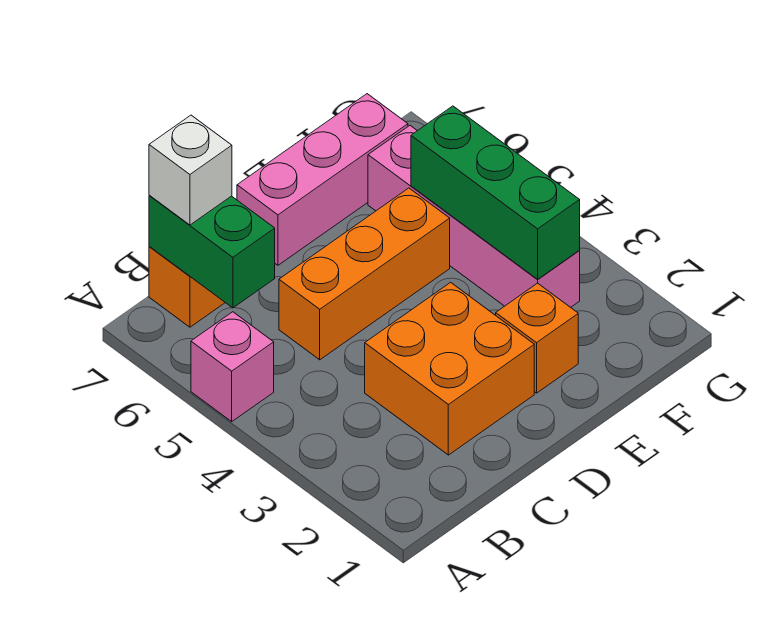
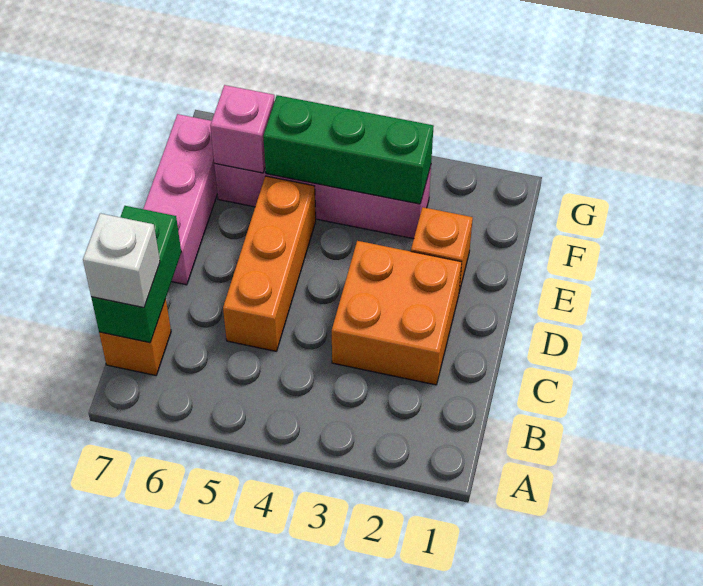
pink brick A5 level 1 -> pink brick F6 level 2
green brick B6:B7 level 2 -> green brick B7:C7 level 2

